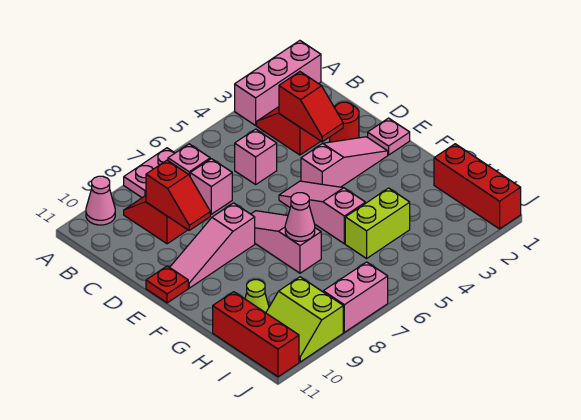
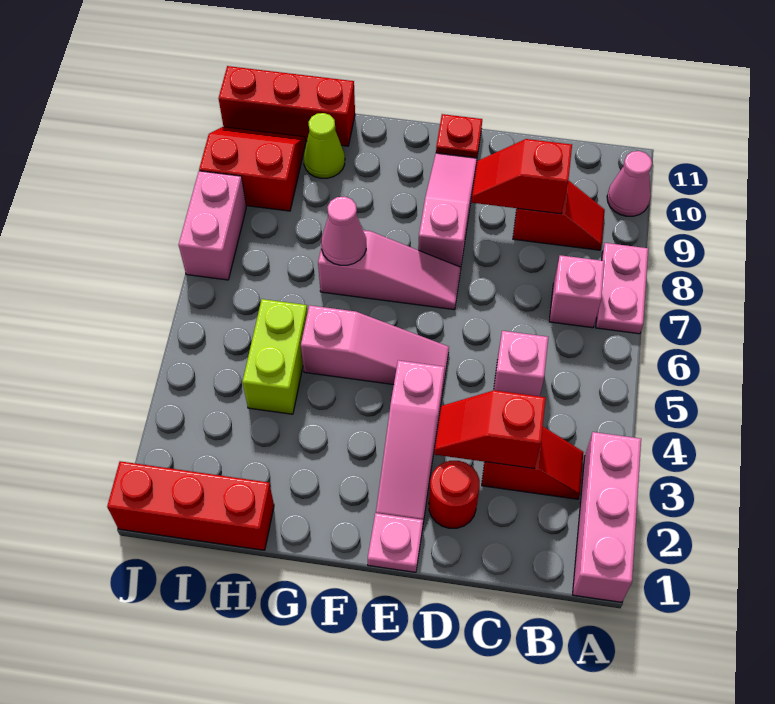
pink brick C7 level 1 -> none
lime slope I9:J10 level 1 top 9 -> red slope I9:J10 level 1 top 9

